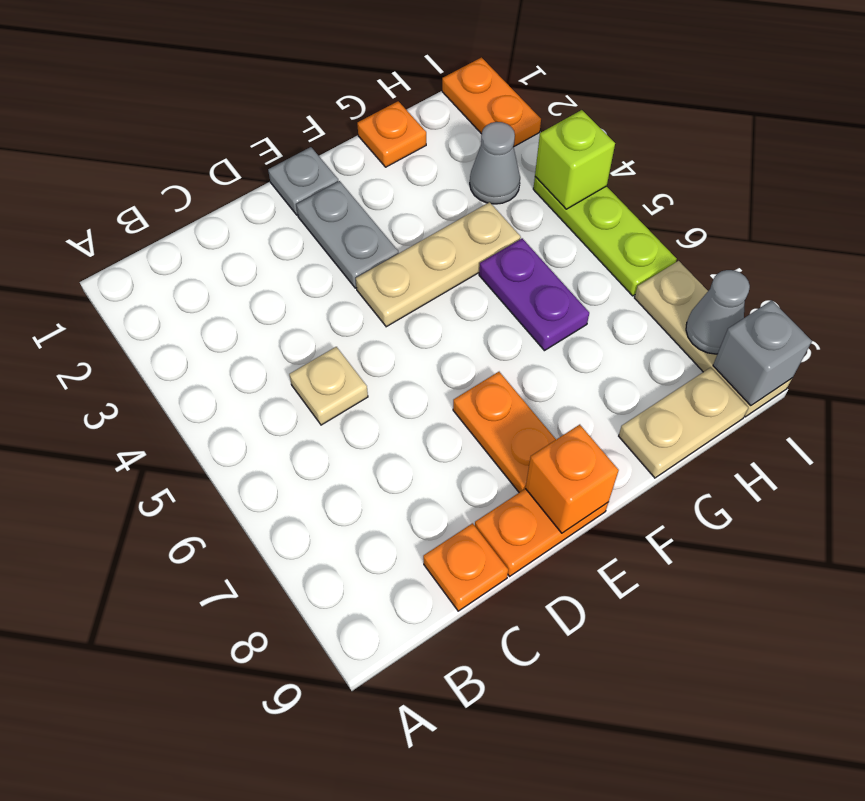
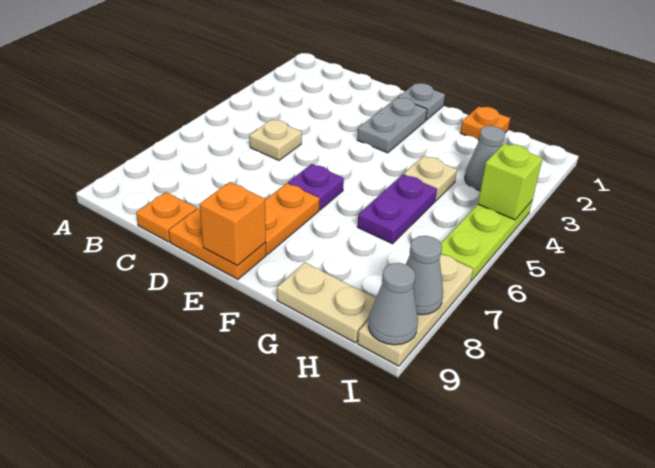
tan plate E4:G4 level 1 -> tan plate G4 level 1
none -> purple plate E6 level 1
orange plate I1:I2 level 1 -> none
grey brick I9 level 2 -> grey cone I9 level 2

